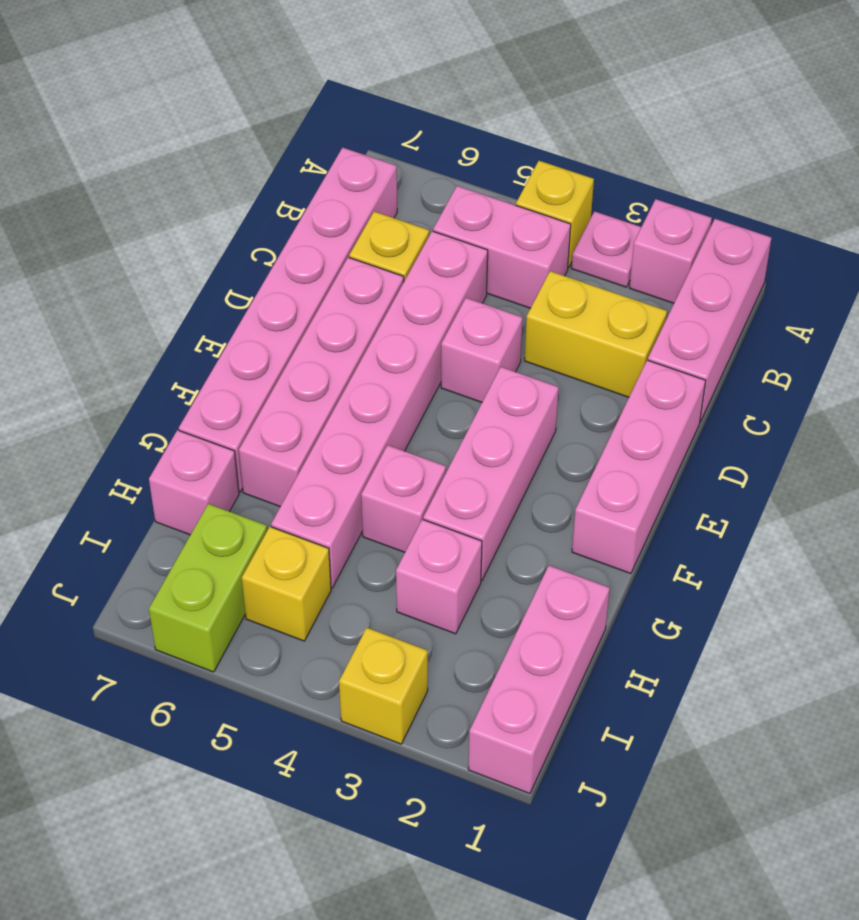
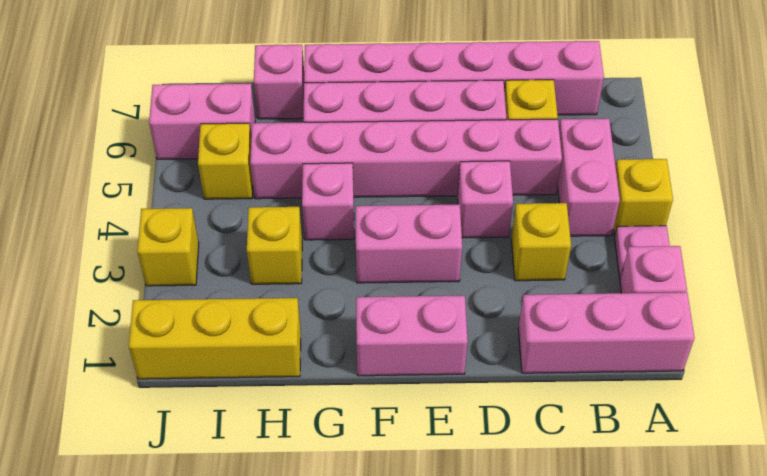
yellow brick C2:C3 level 1 -> yellow brick C3 level 1
pink brick D1:F1 level 1 -> pink brick E1:F1 level 1
pink brick E3:G3 level 1 -> pink brick E3:F3 level 1
pink brick H1:J1 level 1 -> yellow brick H1:J1 level 1
pink brick H3 level 1 -> yellow brick H3 level 1
lime brick I6:J6 level 1 -> pink brick I6:J6 level 1

